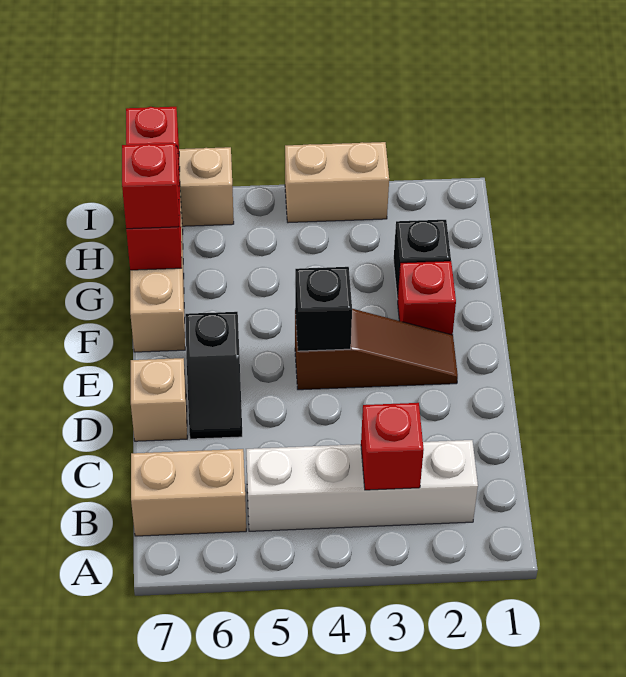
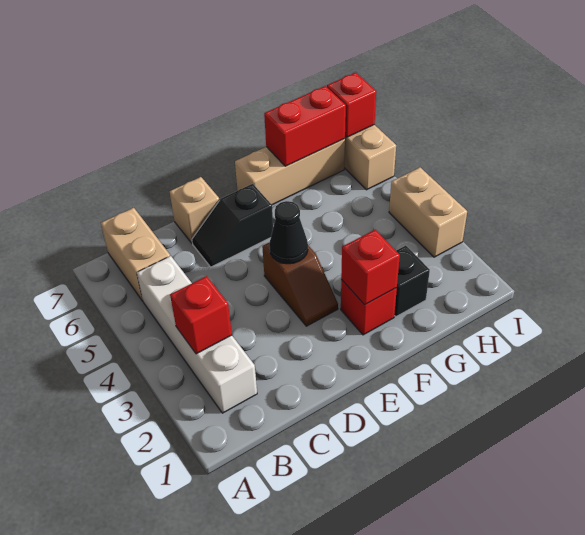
brown slope E2:E4 level 1 top 4 -> brown slope E3:E4 level 1 top 4
black brick E4 level 2 -> black cone E4 level 2
red brick G7 level 3 -> red brick F2 level 2

